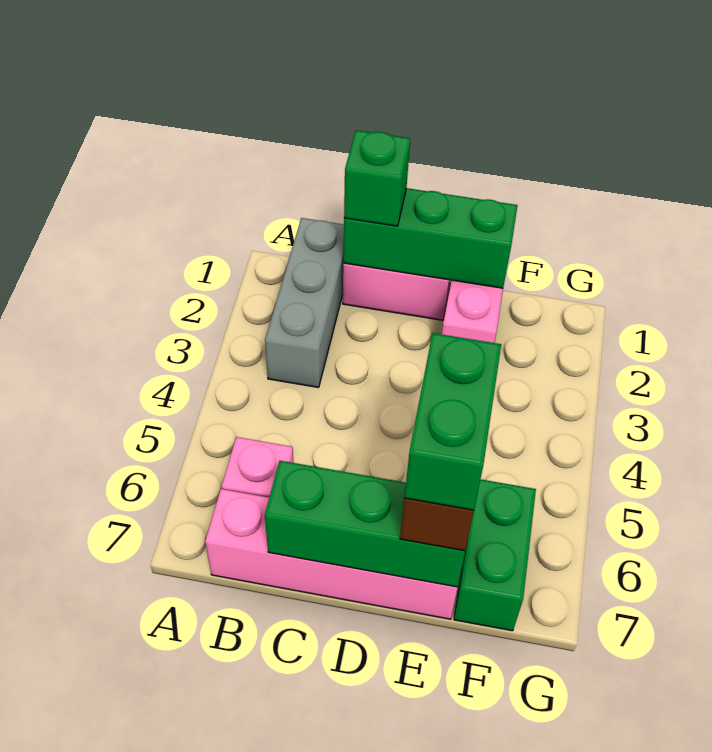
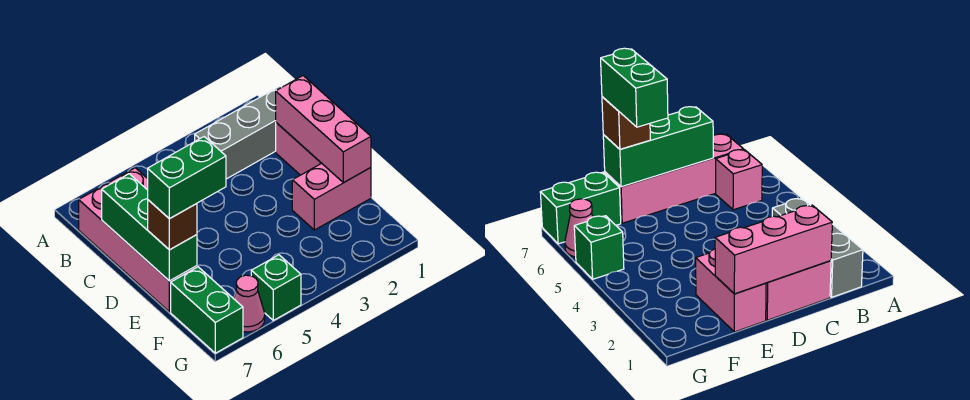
green brick C1:E1 level 2 -> pink brick C1:E1 level 2
green brick C1 level 3 -> green brick G5 level 1
green brick F6:F7 level 1 -> green brick F7:G7 level 1
none -> pink cone G6 level 1

